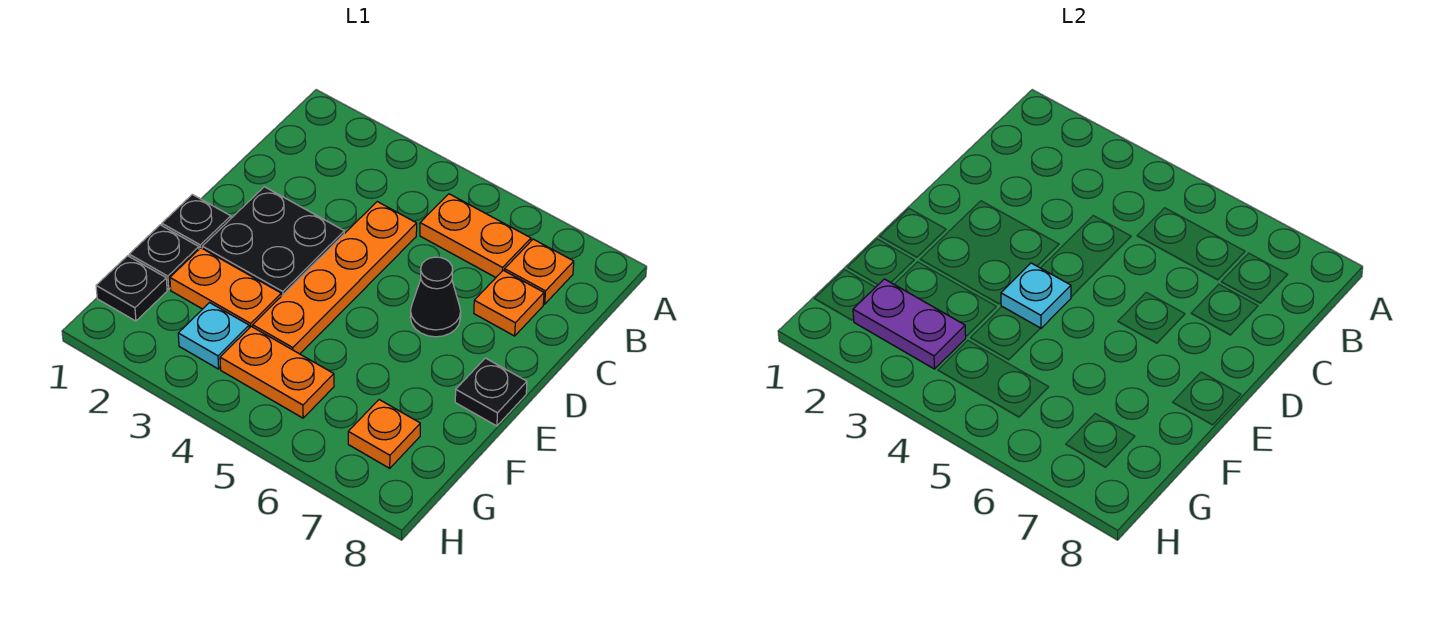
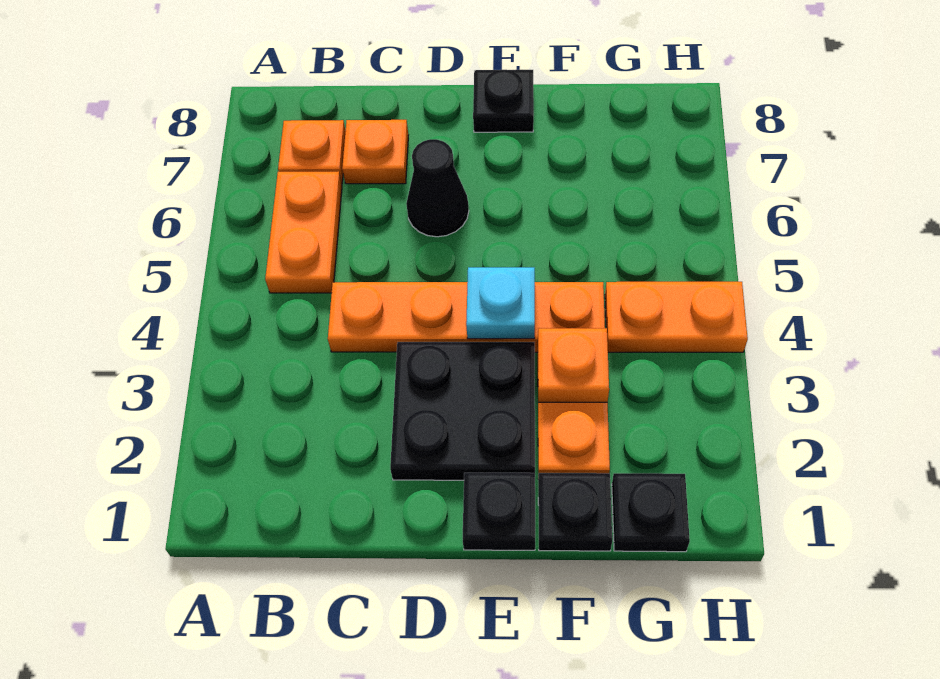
purple plate G2:G3 level 2 -> none
cyan plate G3 level 1 -> none
orange plate G4:G5 level 1 -> orange plate G4:H4 level 1
orange plate G7 level 1 -> orange plate F3 level 2

